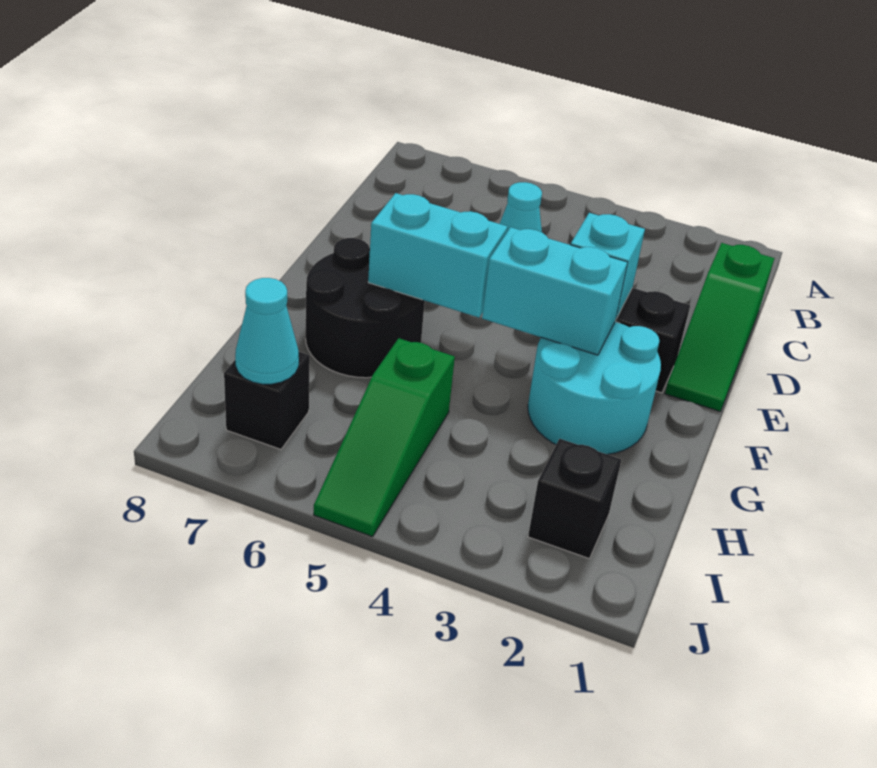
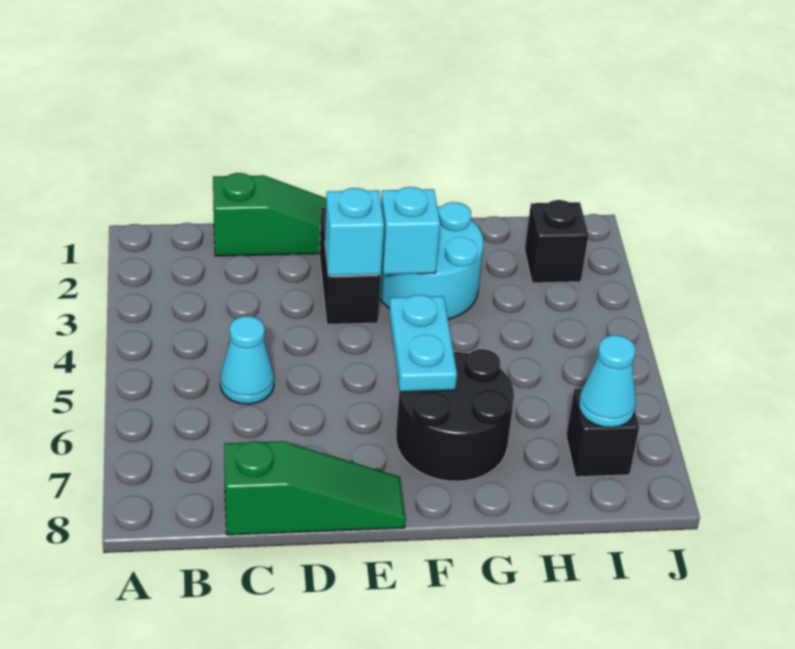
cyan brick F3:F4 level 2 -> cyan brick F3 level 2
cyan brick F5:F6 level 2 -> cyan plate F5:F6 level 2
green slope H5:J5 level 1 top H -> green slope C8:E8 level 1 top C

